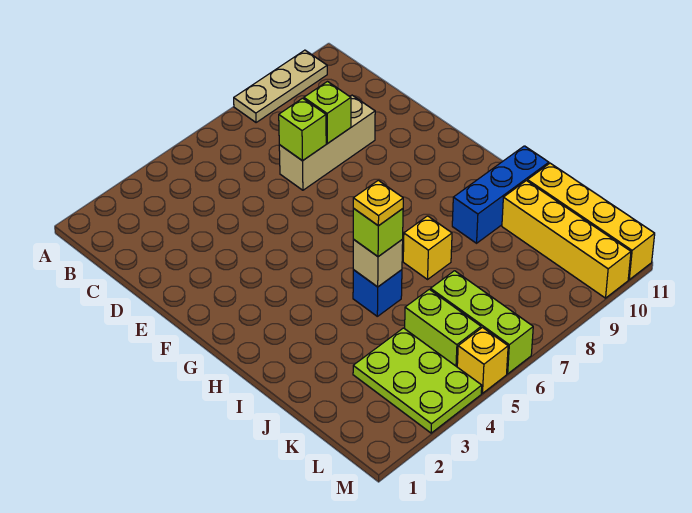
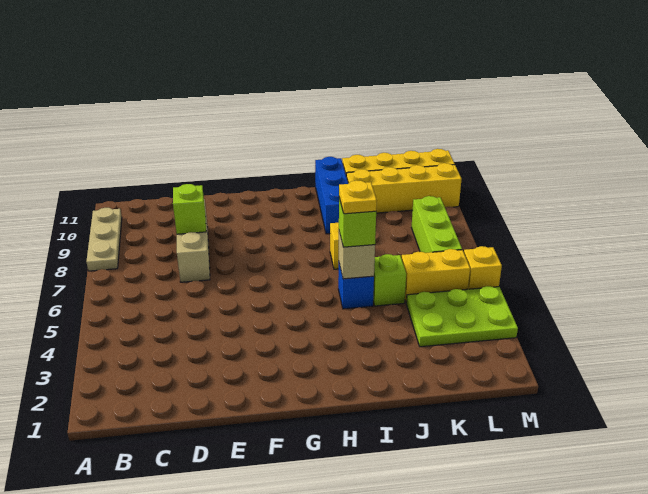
lime brick D7 level 2 -> lime brick J5 level 1
lime brick K5:L5 level 1 -> yellow brick K5:L5 level 1
lime brick K6:M6 level 1 -> lime brick L6:L8 level 1

